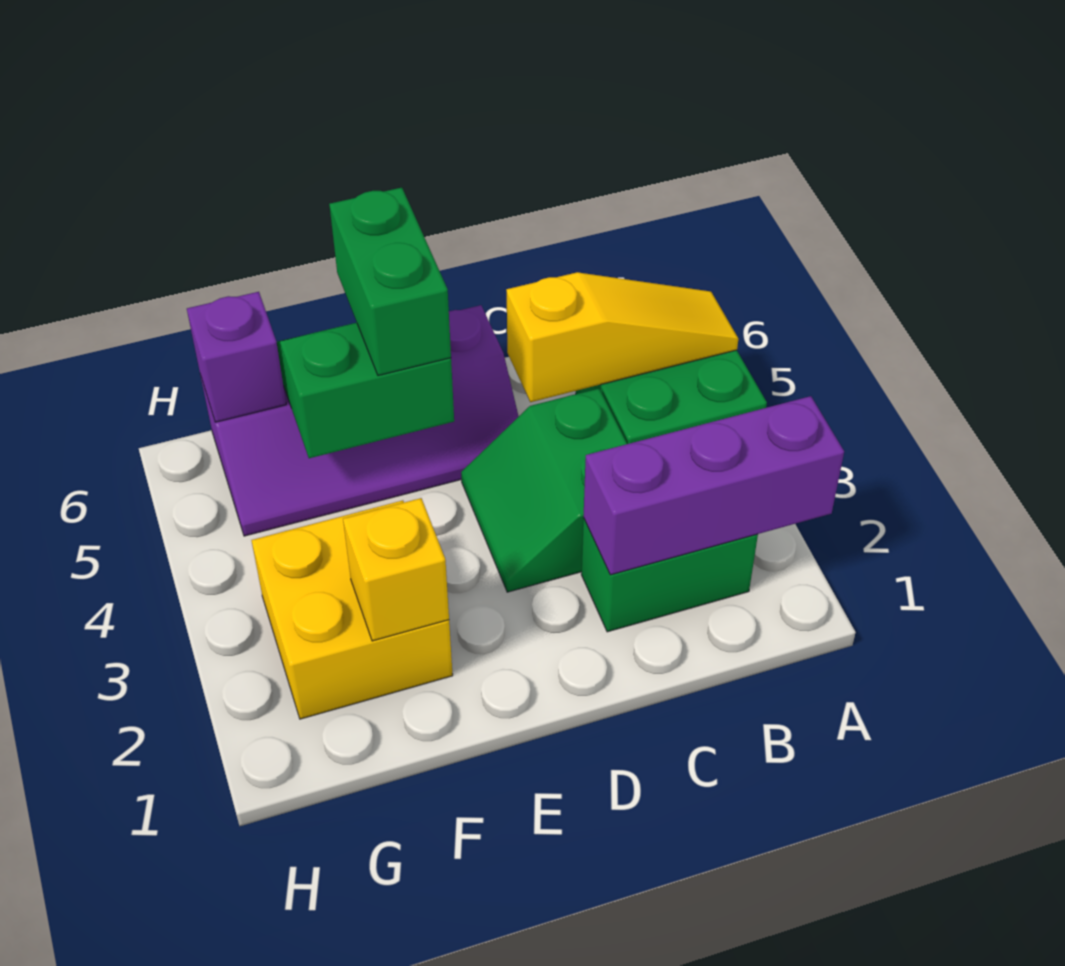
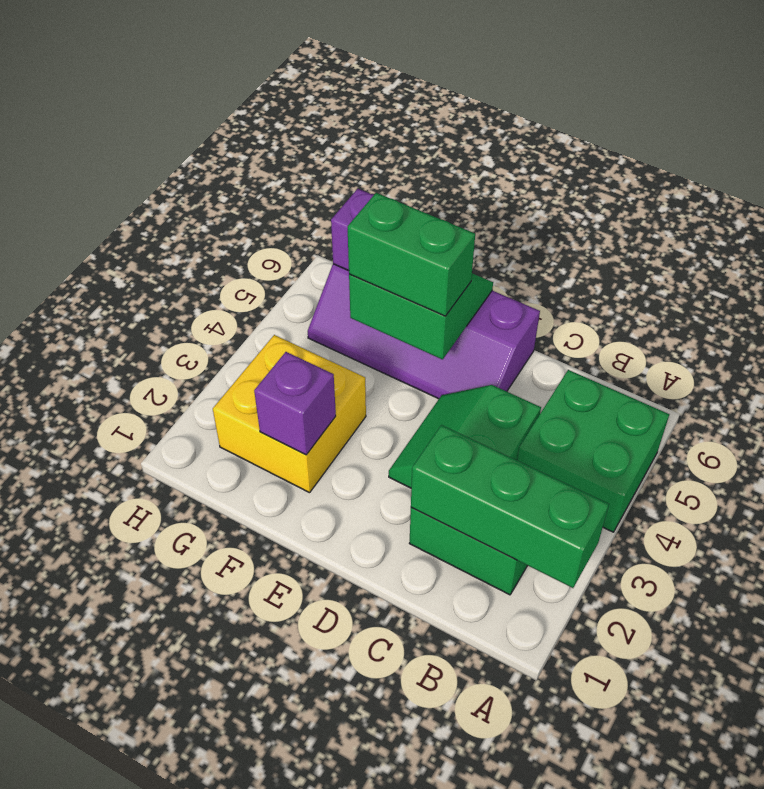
purple brick A2:C2 level 2 -> green brick A2:C2 level 2
yellow slope A5:C5 level 2 top C -> none
green brick E5:E6 level 3 -> green brick E5:F5 level 3
yellow brick F2 level 2 -> purple brick F2 level 2

